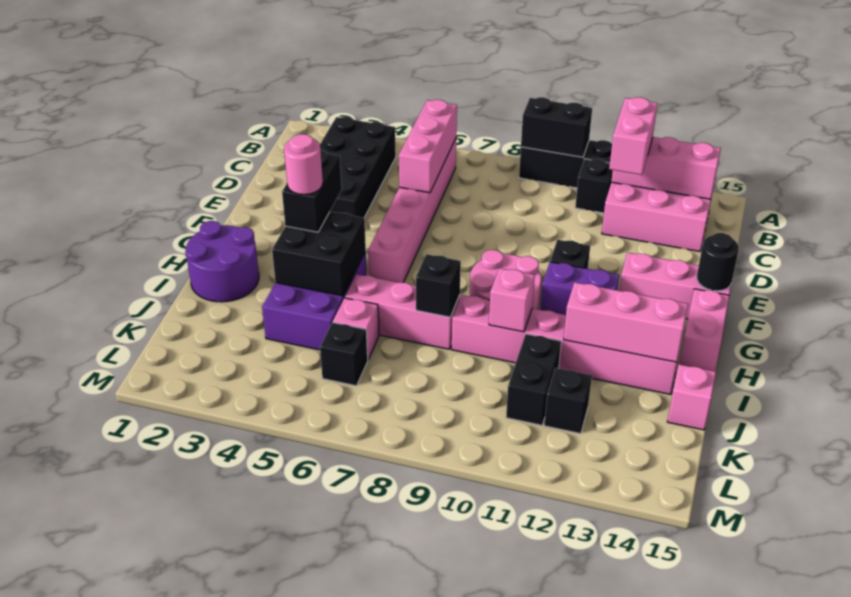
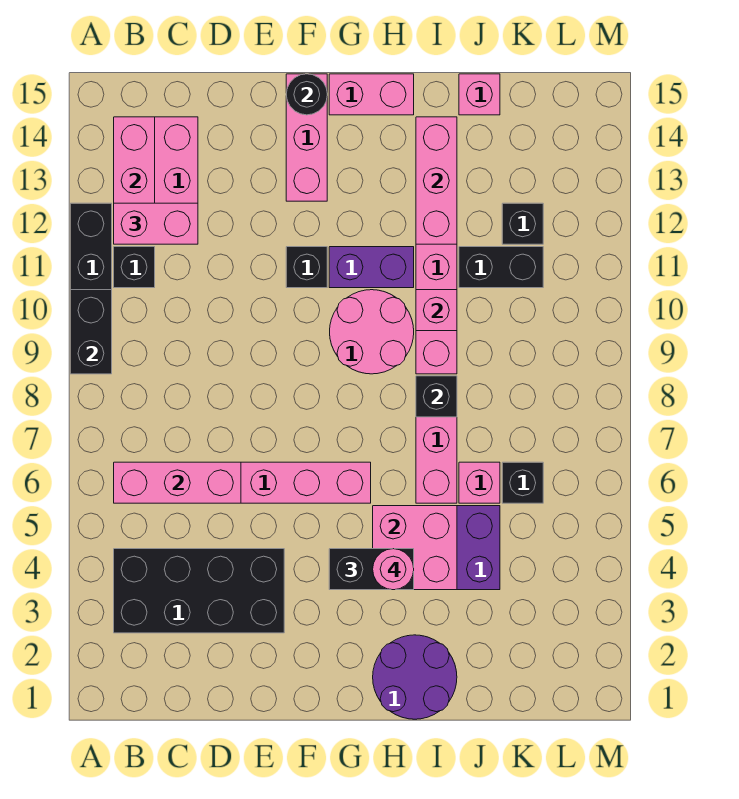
purple brick G11:G12 level 1 -> purple brick G11:H11 level 1
black brick H4:I5 level 2 -> pink brick H4:I5 level 2

